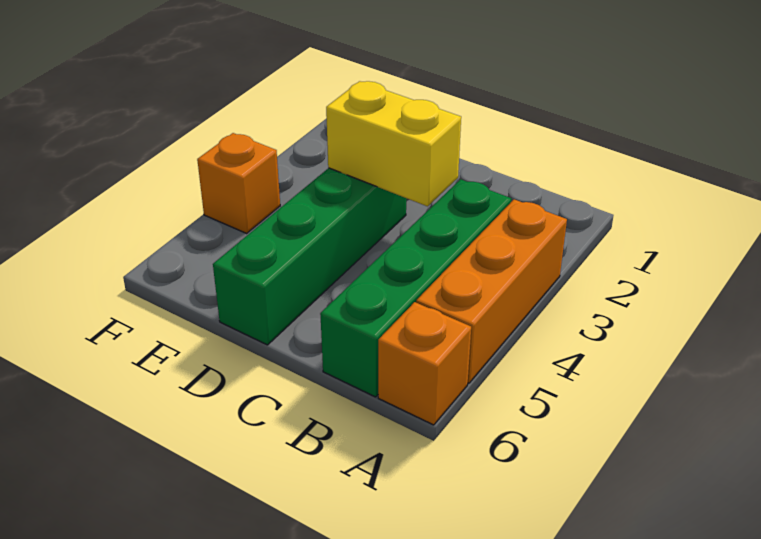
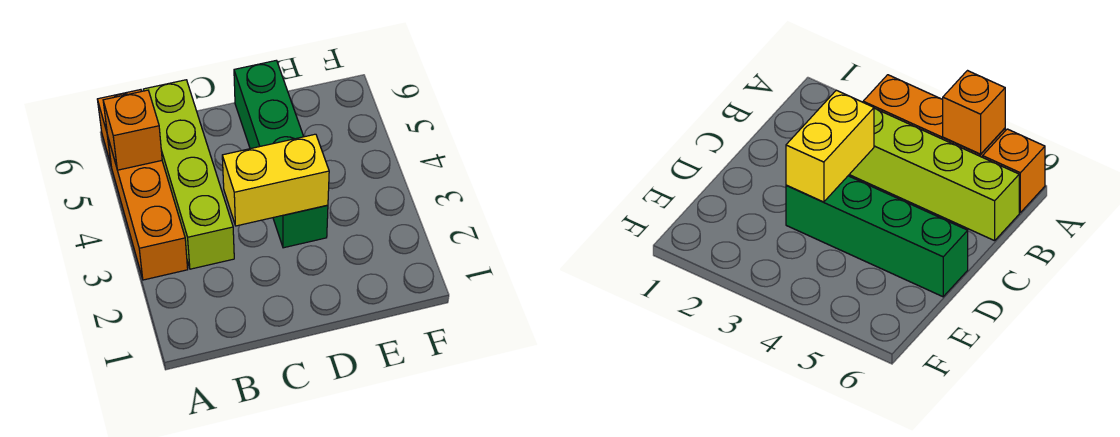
green brick B3:B6 level 1 -> lime brick B3:B6 level 1
orange brick F4 level 1 -> orange brick A5 level 2

